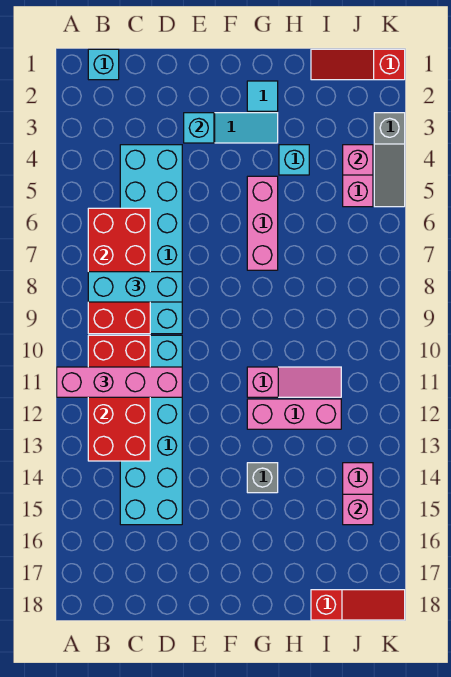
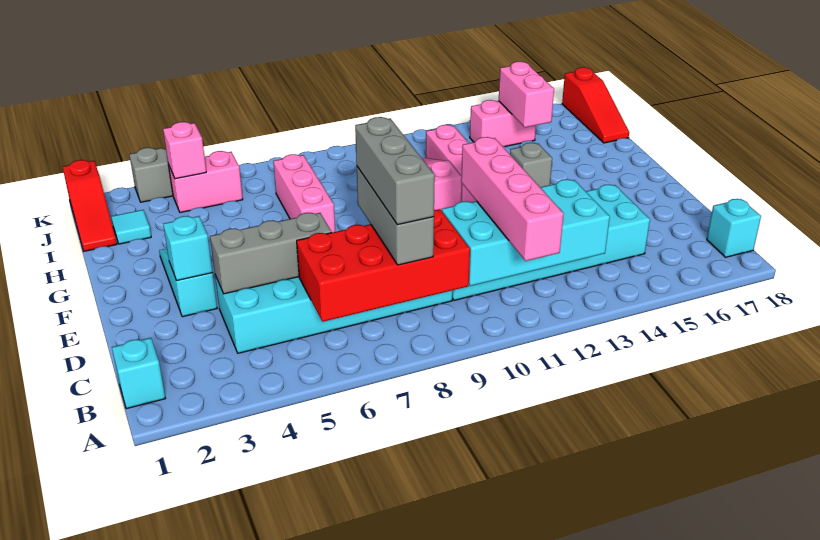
cyan brick B8:D8 level 3 -> grey brick B8:D8 level 3
none -> grey brick B8:D8 level 4
red brick B10:C13 level 2 -> cyan brick B10:C13 level 2
none -> grey brick D4:D6 level 2
cyan tile G2 level 1 -> cyan tile I2 level 1
pink brick G5:G7 level 1 -> pink brick G7:I7 level 1
cyan brick H4 level 1 -> cyan brick B18 level 1
red slope I18:K18 level 1 top I -> red slope I18:K18 level 1 top K
pink brick J15 level 2 -> pink brick I15:J15 level 2

